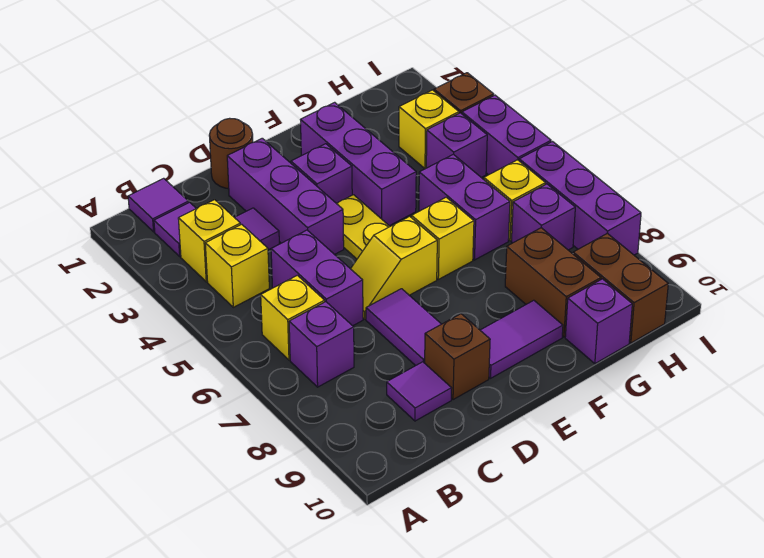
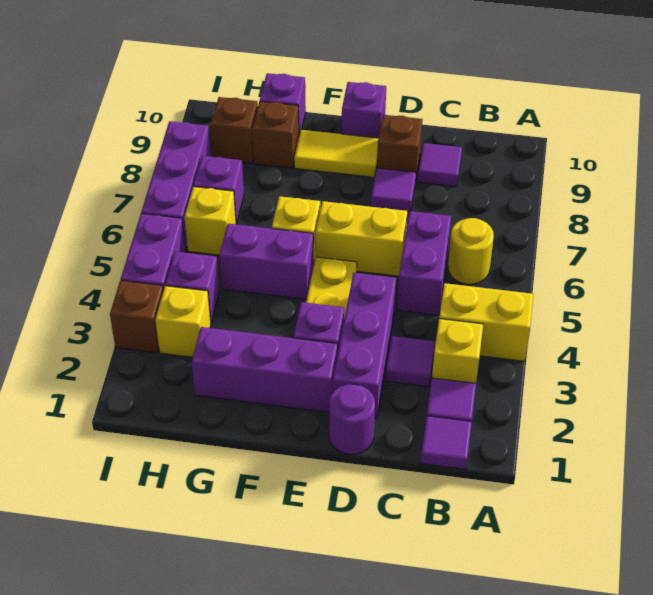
yellow brick B4 level 1 -> yellow brick A4:B4 level 1
yellow brick B6 level 1 -> yellow round brick B6 level 1
purple brick B7 level 1 -> purple brick E10 level 1
brown round brick D1 level 1 -> purple round brick D1 level 1
yellow slope D6:E6 level 1 top E -> yellow brick D6:E6 level 1
purple tile D7:D8 level 1 -> purple tile D8 level 1
purple tile E9:F9 level 1 -> yellow tile E9:F9 level 1
purple brick F2:F4 level 1 -> purple brick E2:G2 level 1
purple brick G5:G6 level 1 -> purple brick F5:G5 level 1
brown brick G8:G9 level 1 -> brown brick G9 level 1
brown brick H9:H10 level 1 -> brown brick H9 level 1

